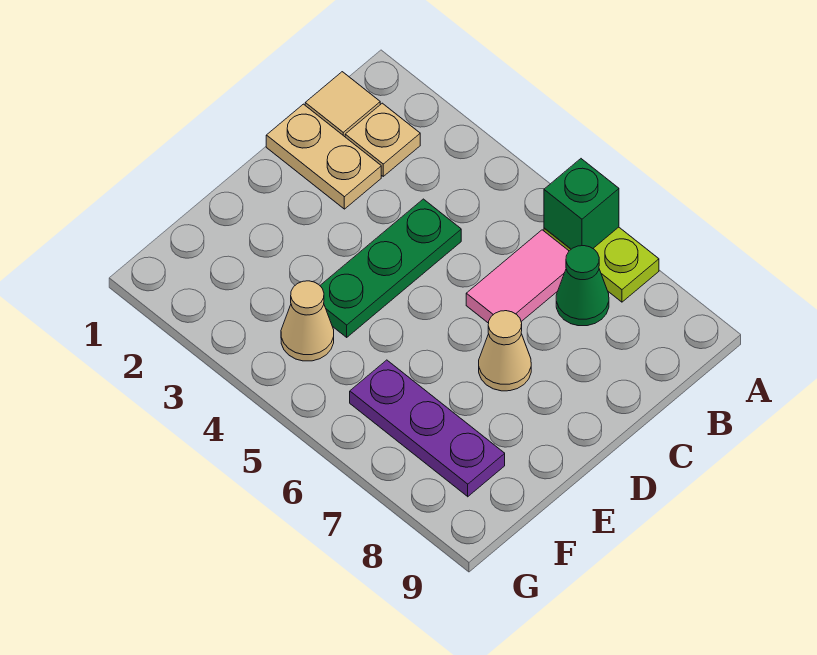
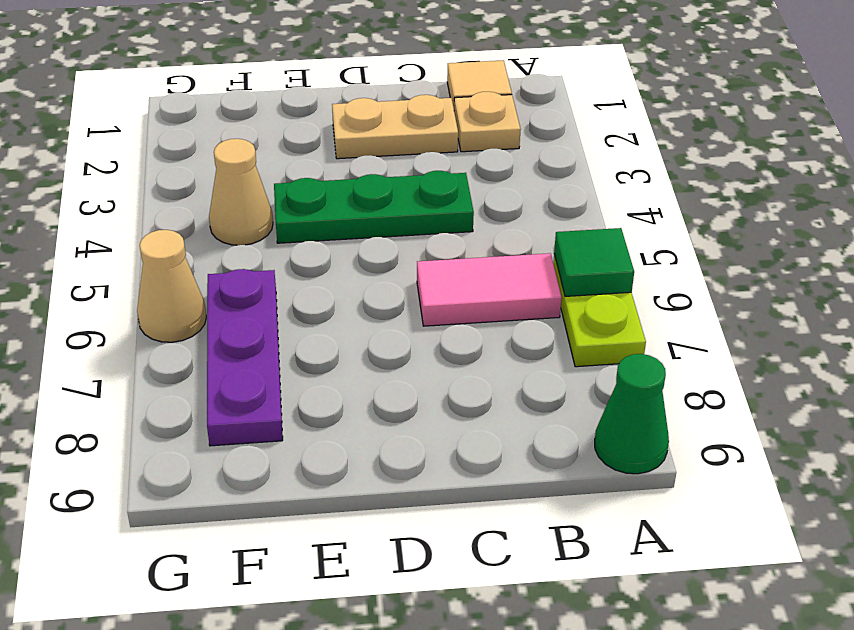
green brick A6 level 2 -> green tile A6 level 2
green cone B7 level 1 -> green cone A9 level 1
tan plate C1:C2 level 1 -> tan plate C2:D2 level 1
tan cone D7 level 1 -> tan cone G6 level 1

